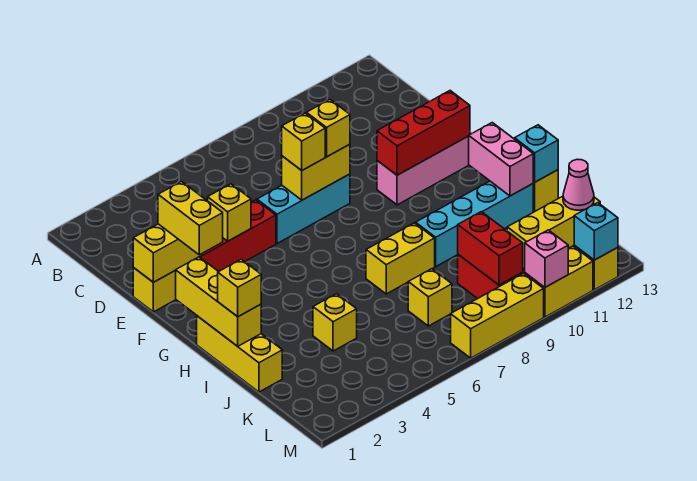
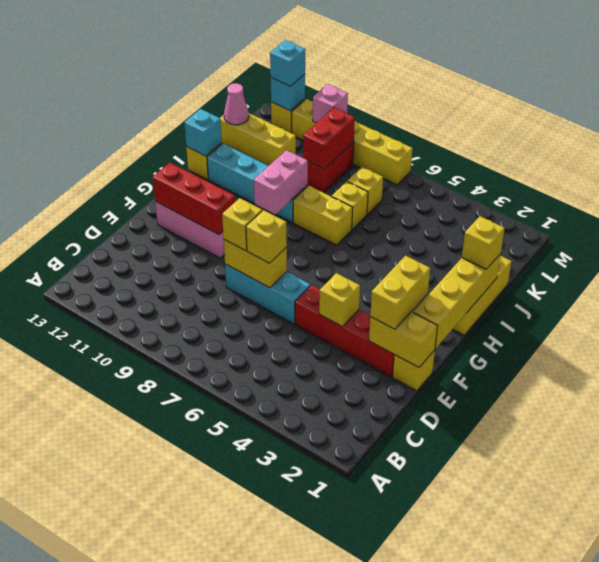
yellow brick G1:I1 level 2 -> yellow brick F1:I1 level 2
pink brick H12:I12 level 2 -> pink brick H9:I9 level 2
yellow brick J4 level 1 -> yellow brick J7 level 1
none -> cyan brick M12 level 3

